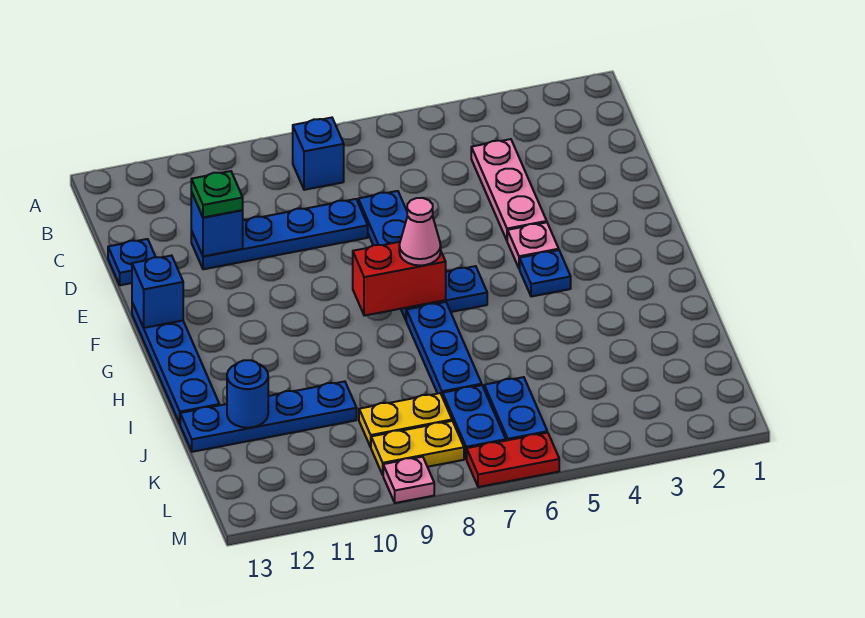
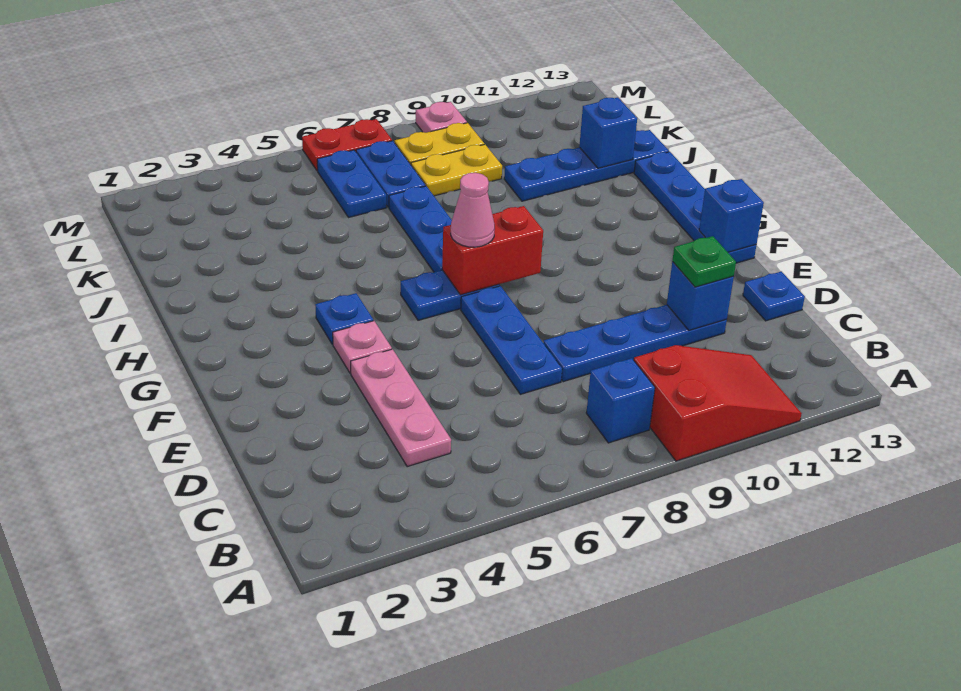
none -> red slope A9:B11 level 1 top 9
blue round brick J12 level 2 -> blue brick J12 level 2

